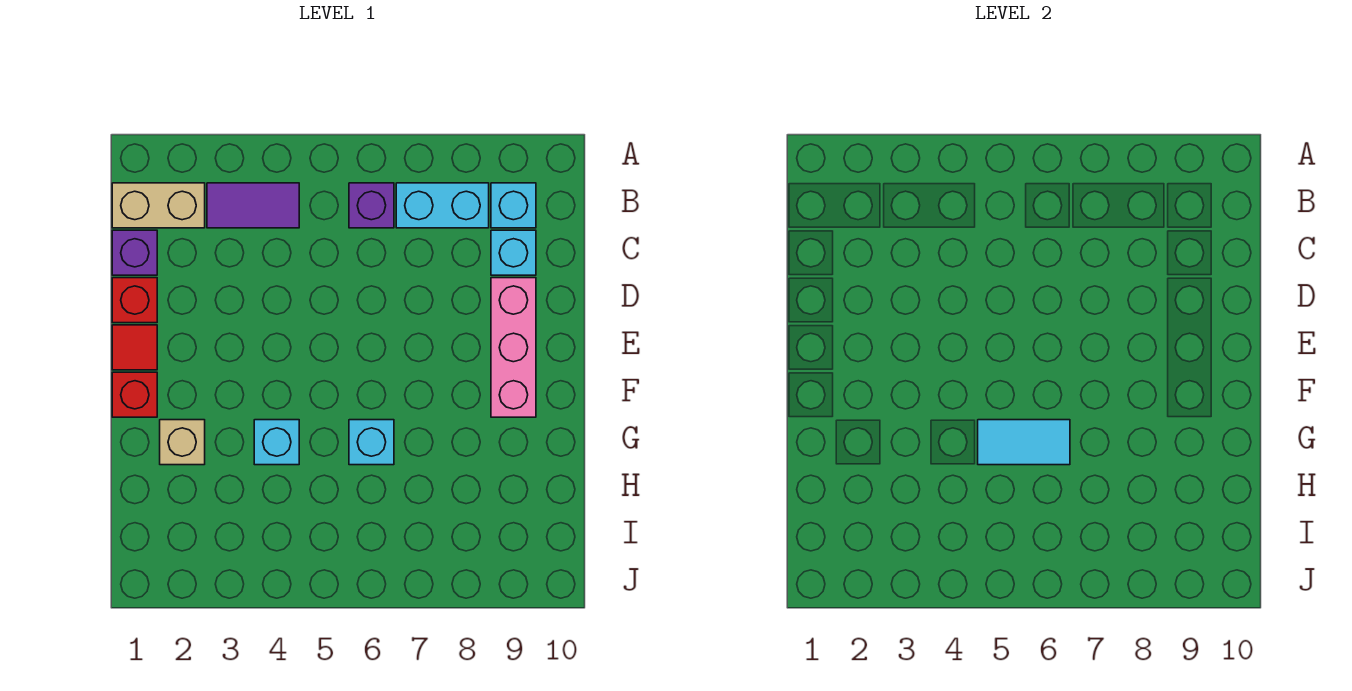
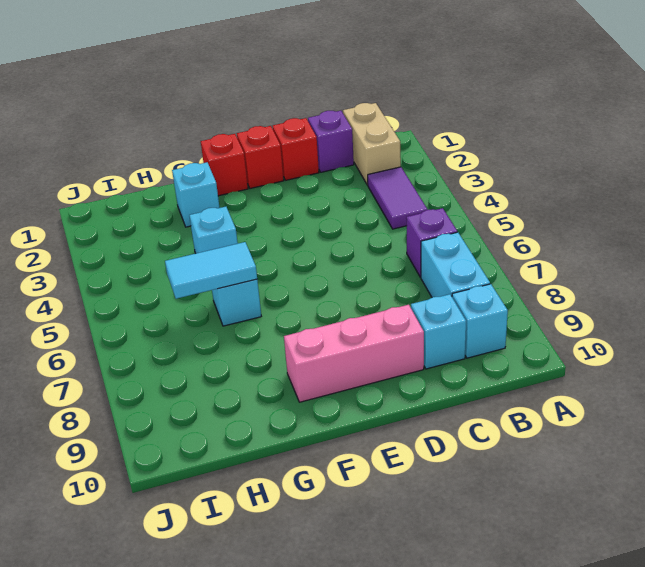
red tile E1 level 1 -> red brick E1 level 1
tan brick G2 level 1 -> cyan brick G2 level 1
cyan tile G5:G6 level 2 -> cyan tile G6:H6 level 2

